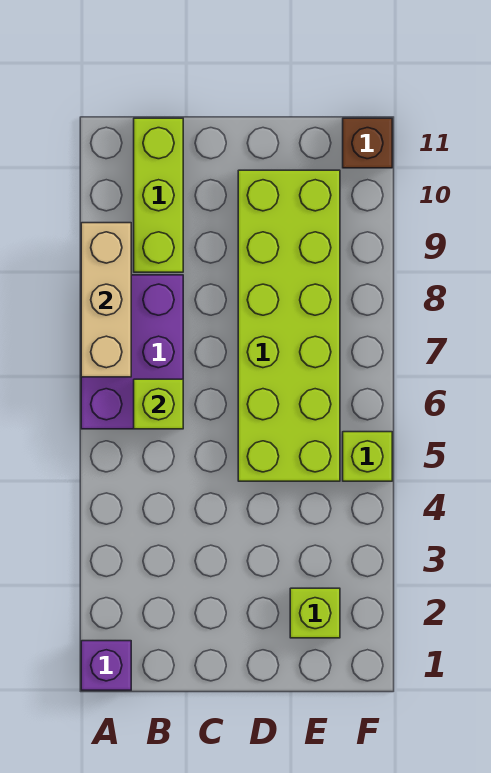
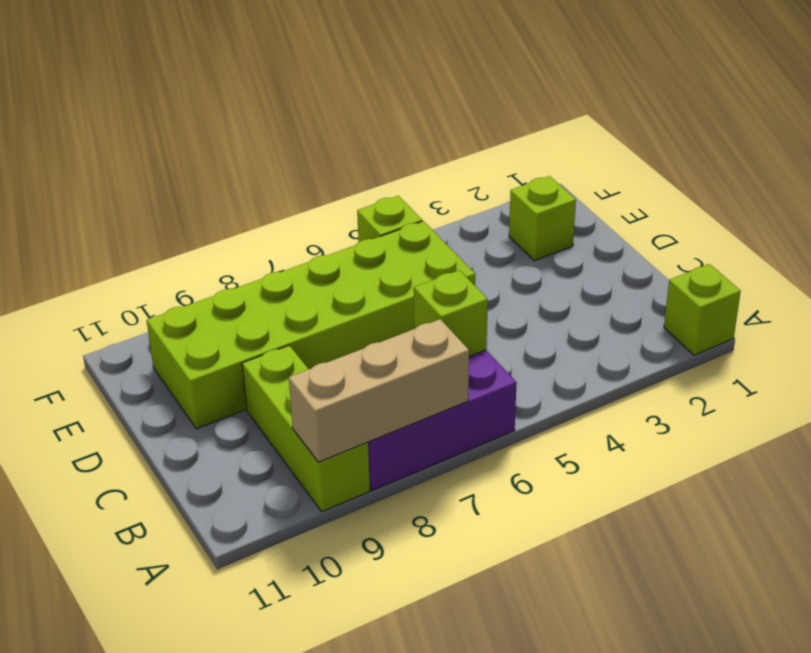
purple brick A1 level 1 -> lime brick A1 level 1
lime brick B9:B11 level 1 -> lime brick A9:C9 level 1
brown brick F11 level 1 -> none

